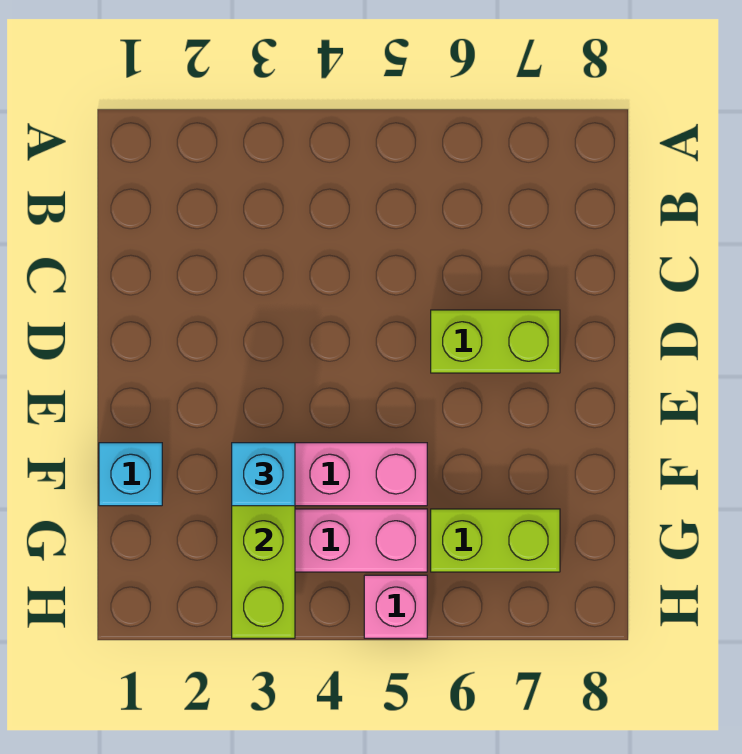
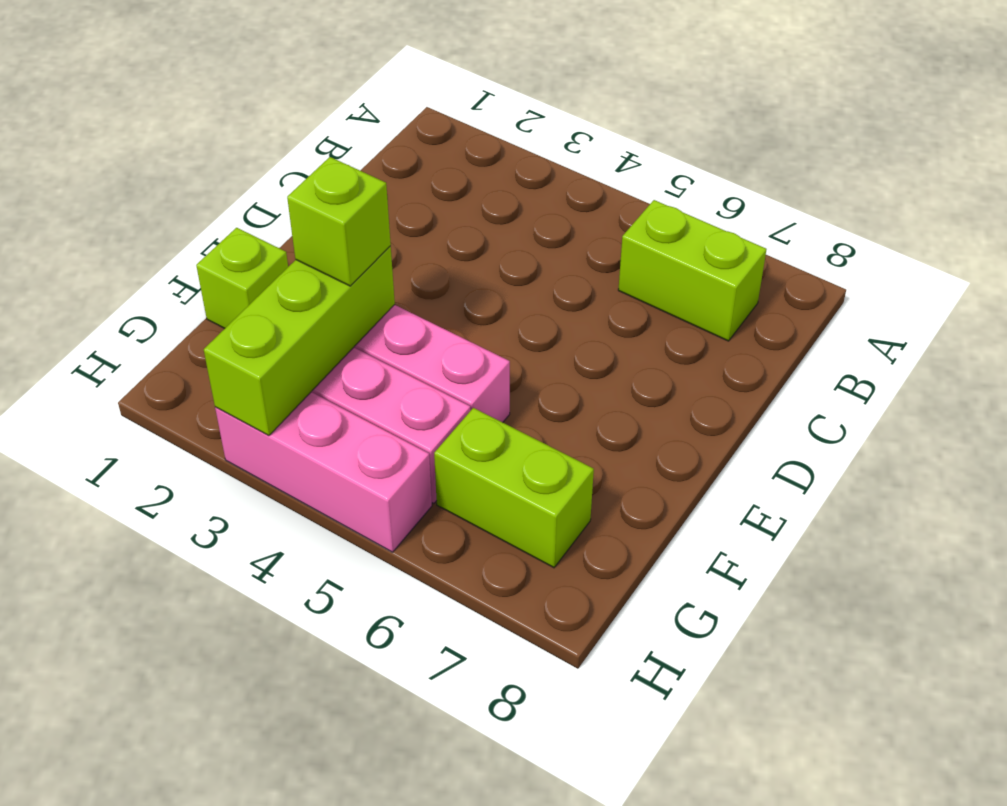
lime brick D6:D7 level 1 -> lime brick B6:B7 level 1
cyan brick F1 level 1 -> lime brick F1 level 1
cyan brick F3 level 3 -> lime brick F3 level 3
pink brick H5 level 1 -> pink brick H3:H5 level 1

